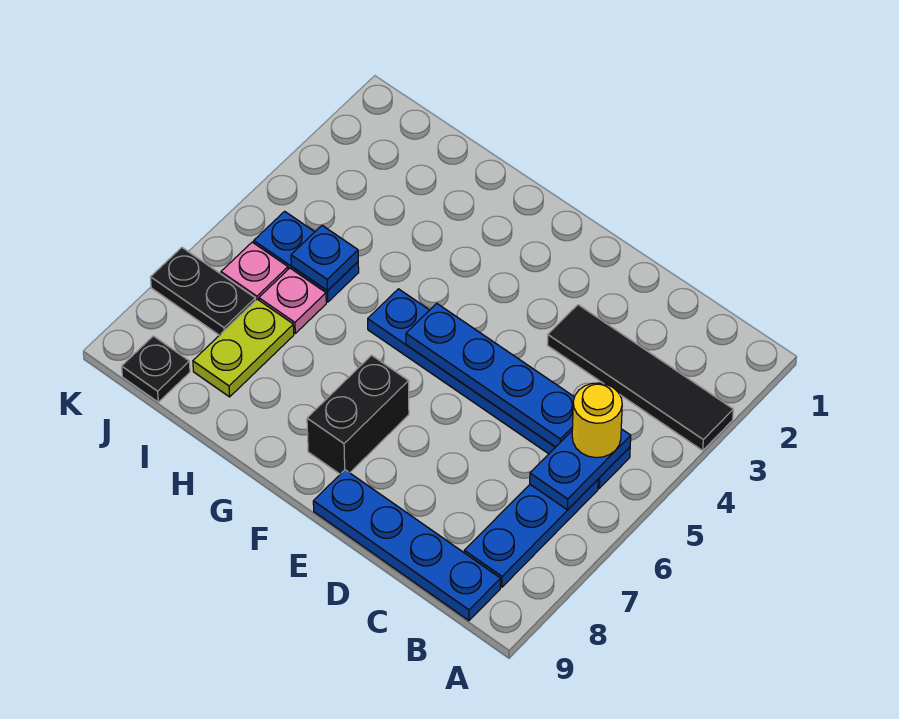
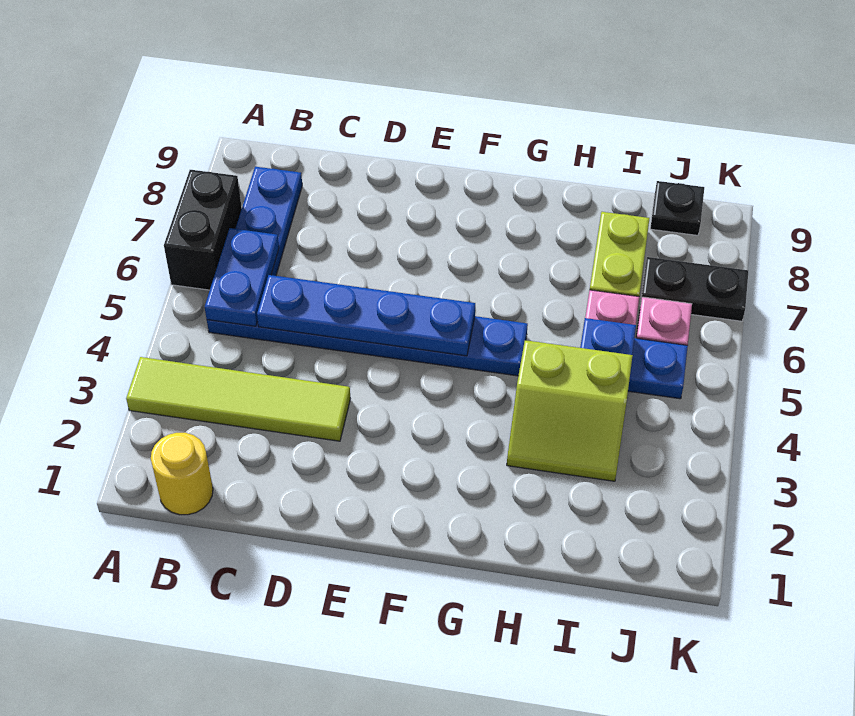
black tile A3:D3 level 1 -> lime tile A3:D3 level 1
yellow round brick B5 level 3 -> yellow round brick B1 level 1
blue plate B9:E9 level 1 -> none
black brick F7:F8 level 1 -> black brick A6:A7 level 1
none -> lime slope H3:I4 level 1 top 4

